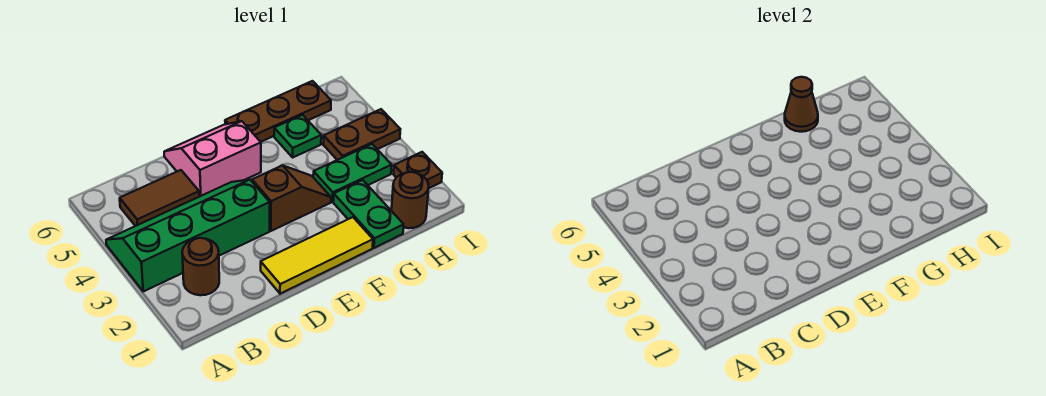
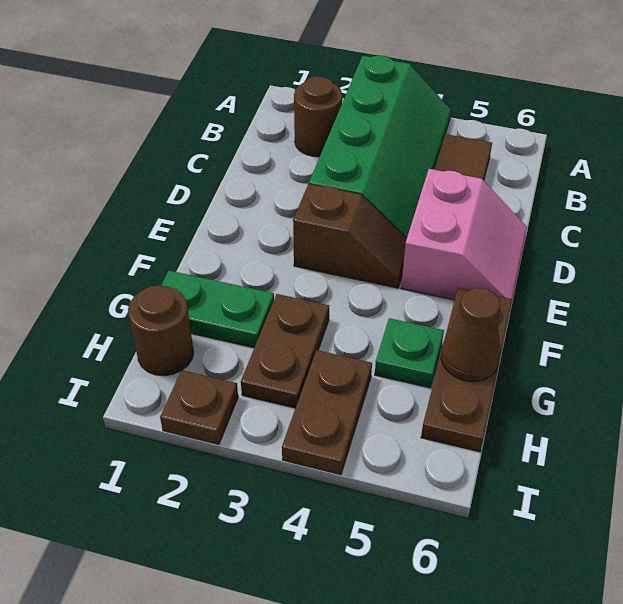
yellow tile D1:F1 level 1 -> none
brown slope E3:F3 level 1 top E -> brown slope E3:E4 level 1 top 3
green plate G3:H3 level 1 -> brown plate G3:H3 level 1

